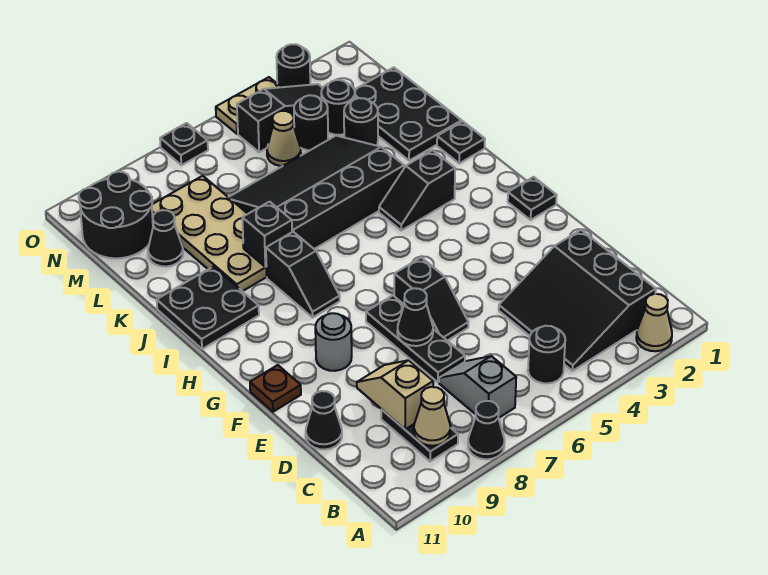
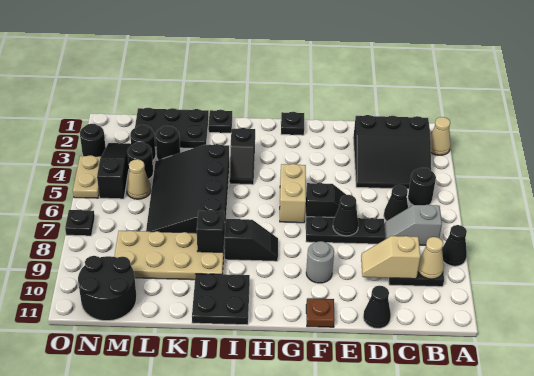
none -> tan brick G5:G6 level 1
black cone L10 level 1 -> black cone C6 level 1

